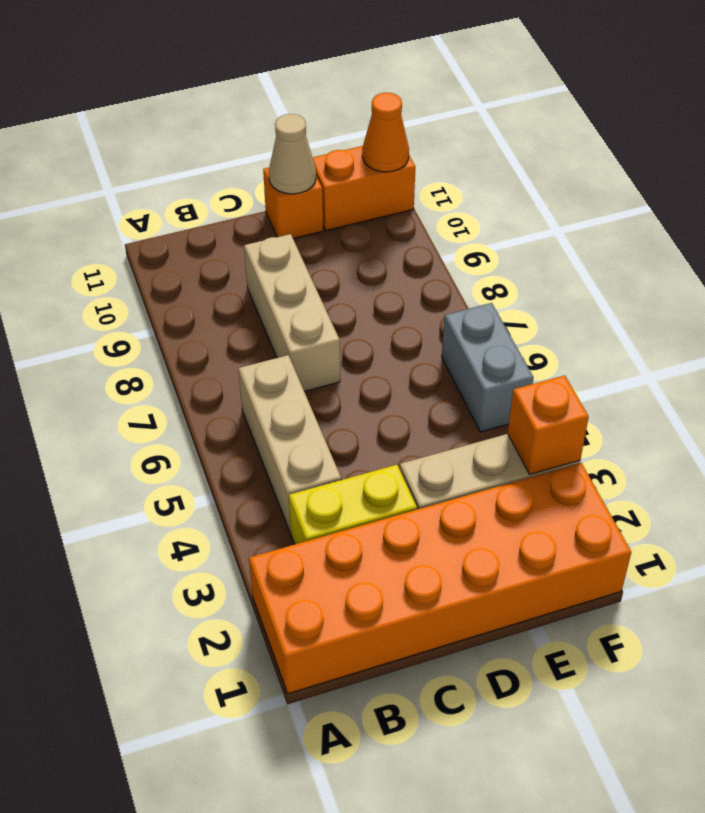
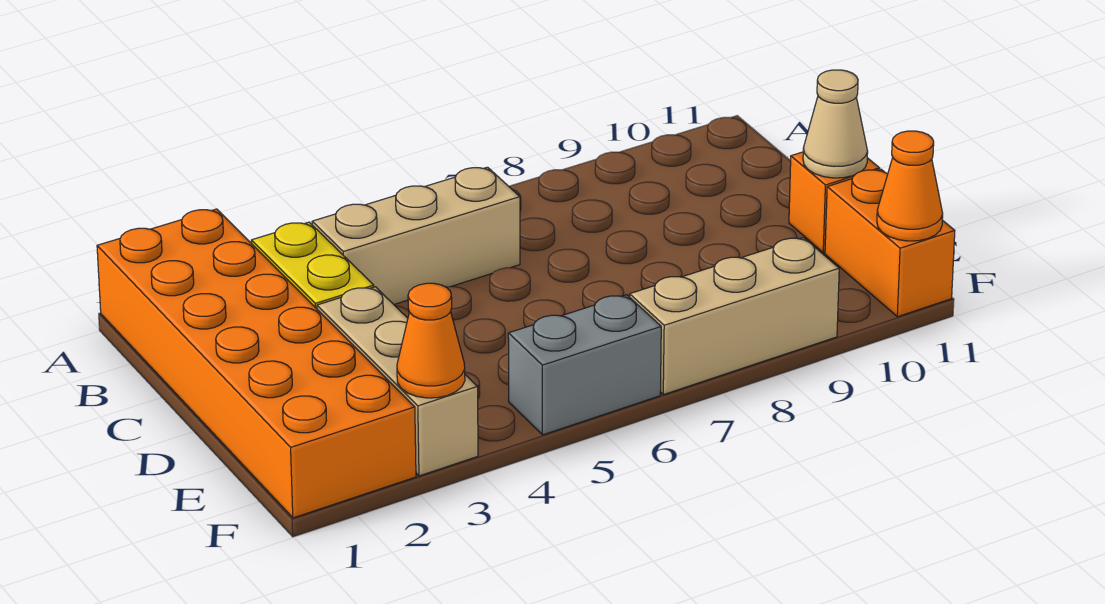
tan brick C7:C9 level 1 -> tan brick F7:F9 level 1
orange brick F3 level 2 -> orange cone F3 level 2

